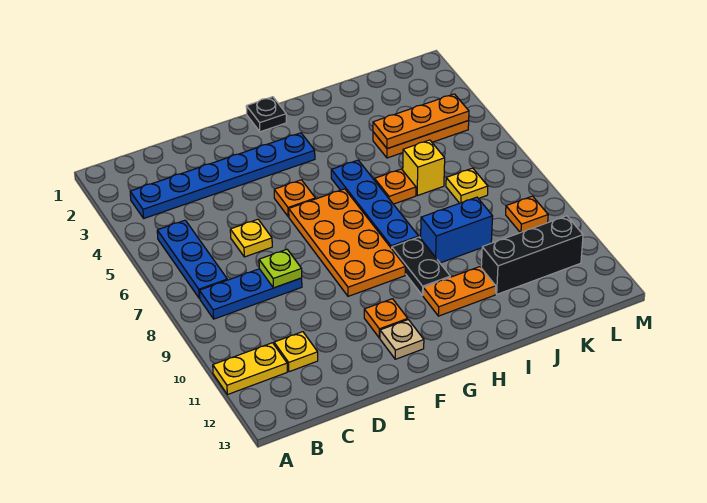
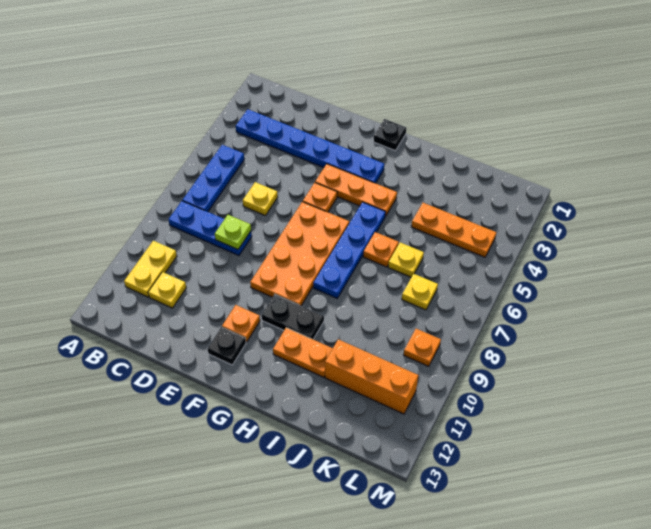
yellow plate A11:B11 level 1 -> yellow plate B10:B11 level 1
tan plate F12 level 1 -> black plate F12 level 1
black plate H9:H10 level 1 -> black plate G10:H10 level 1
blue brick I9:J9 level 1 -> none
orange plate J4:L4 level 2 -> orange plate F4:H4 level 1
yellow brick J6 level 1 -> yellow plate J6 level 1
black brick J11:L11 level 1 -> orange brick J11:L11 level 1

